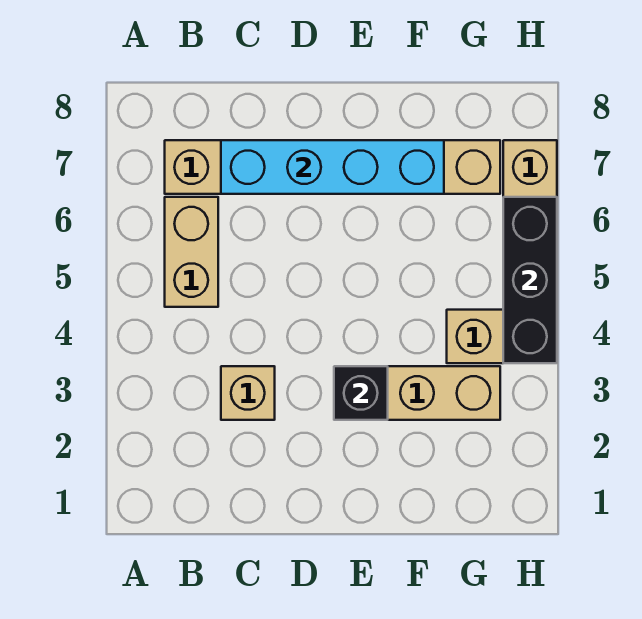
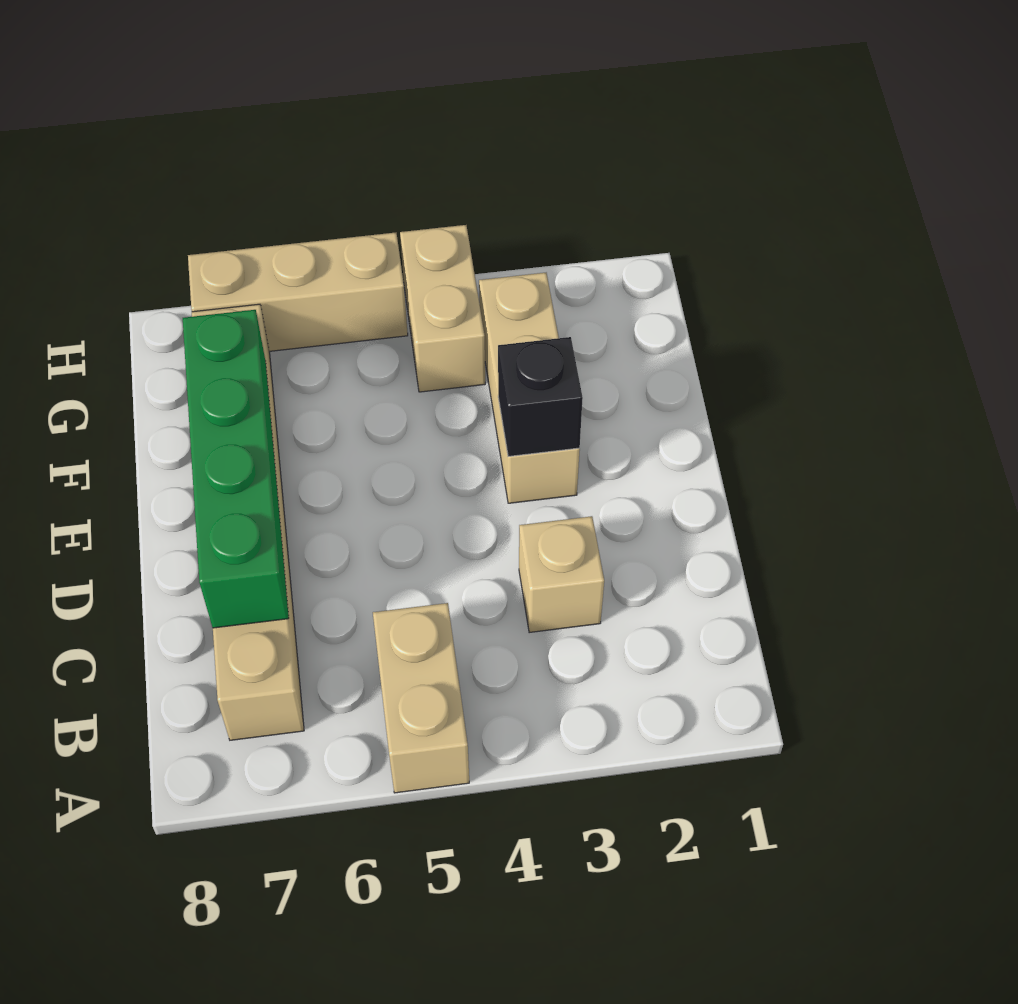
tan brick B5:B6 level 1 -> tan brick A5:B5 level 1
cyan brick C7:F7 level 2 -> green brick C7:F7 level 2
black brick H4:H6 level 2 -> none

